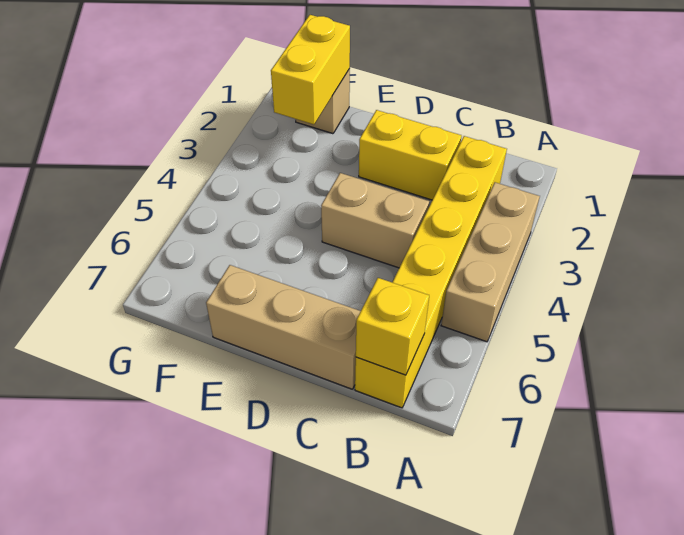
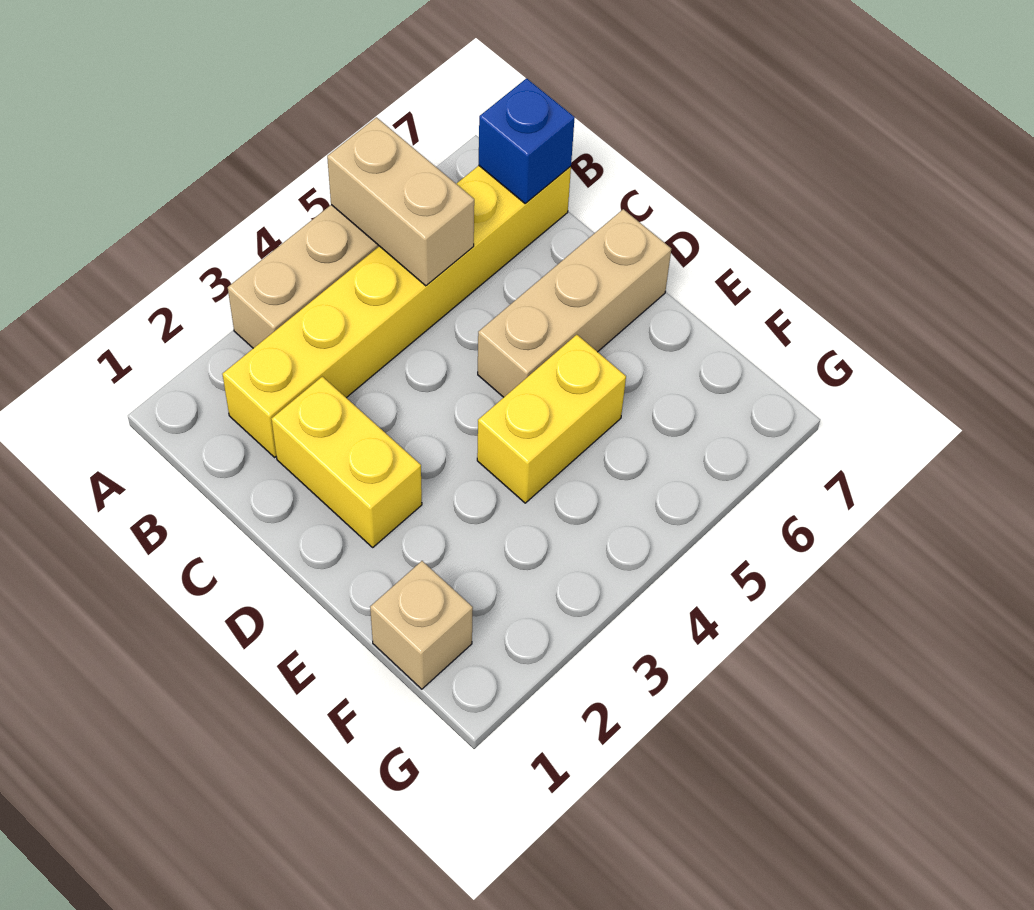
yellow brick B7 level 2 -> blue brick B7 level 2
tan brick C4:D4 level 1 -> tan brick A5:B5 level 2
tan brick C7:E7 level 1 -> tan brick D5:D7 level 1
yellow brick F1:F2 level 2 -> yellow brick E4:E5 level 1

